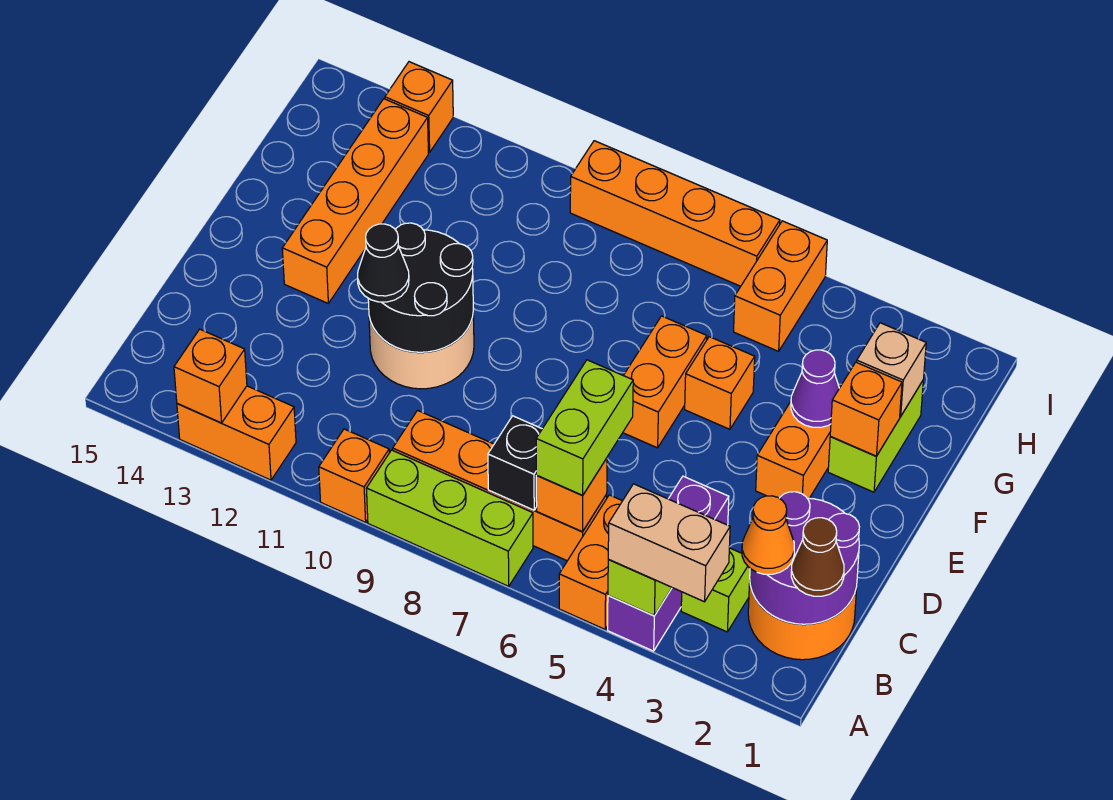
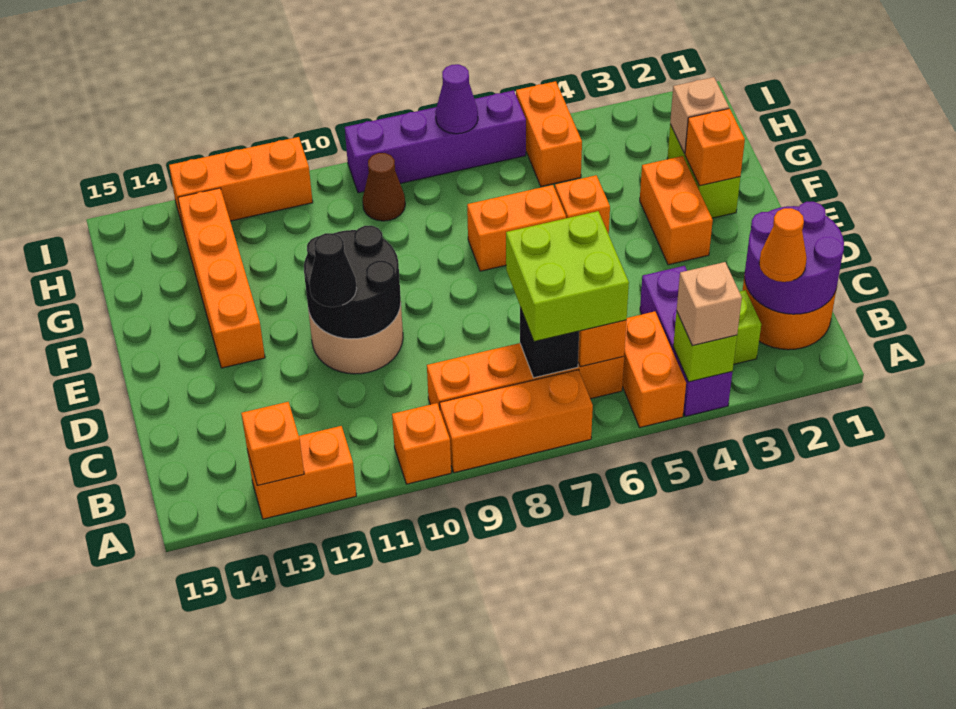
tan brick A3:A4 level 3 -> tan brick A4 level 3
lime brick A7:A9 level 1 -> orange brick A7:A9 level 1
brown cone B1 level 3 -> brown cone H9 level 1
lime brick B6:C6 level 3 -> lime brick B6:C7 level 3
orange brick E6:F6 level 1 -> orange brick F6:F7 level 1
purple cone F3 level 2 -> purple cone I7 level 2
orange brick I6:I9 level 1 -> purple brick I6:I9 level 1
orange brick I13 level 1 -> orange brick I11:I13 level 1

